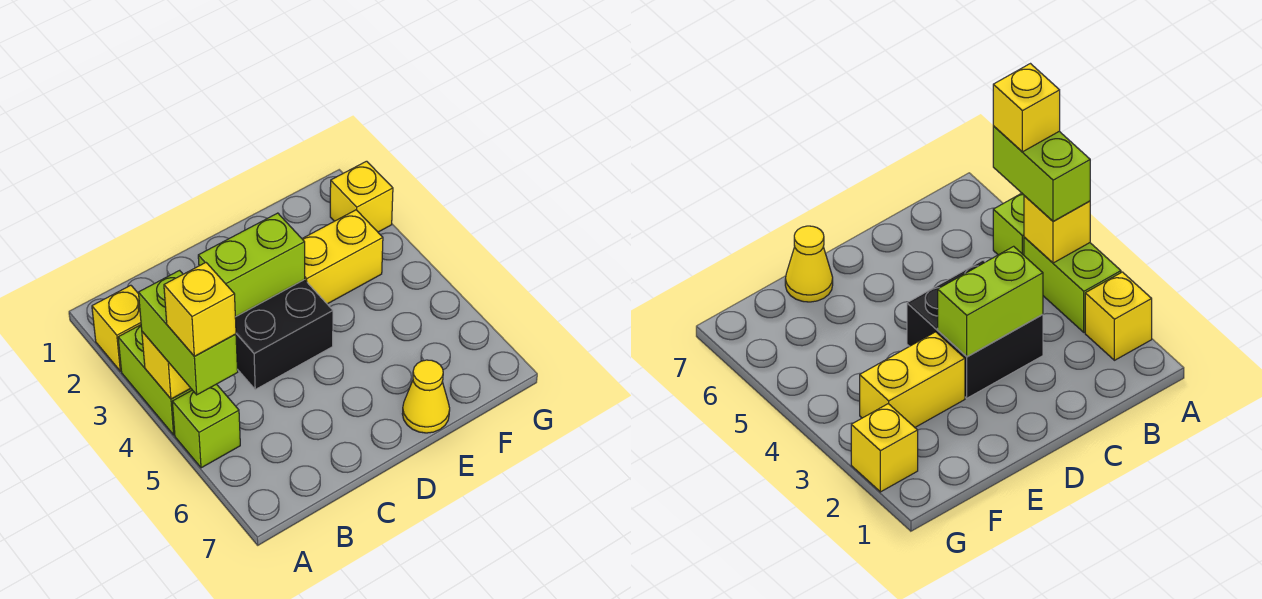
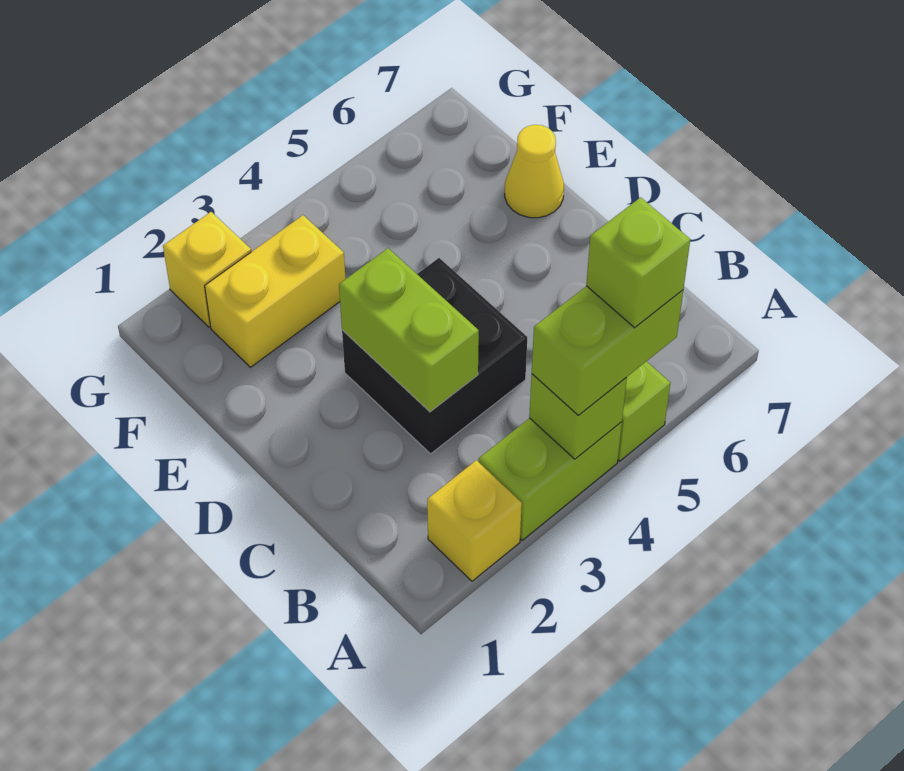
yellow brick A4 level 2 -> lime brick A4 level 2
yellow brick A5 level 4 -> lime brick A5 level 4
yellow brick E3:F3 level 1 -> yellow brick F2:F3 level 1

